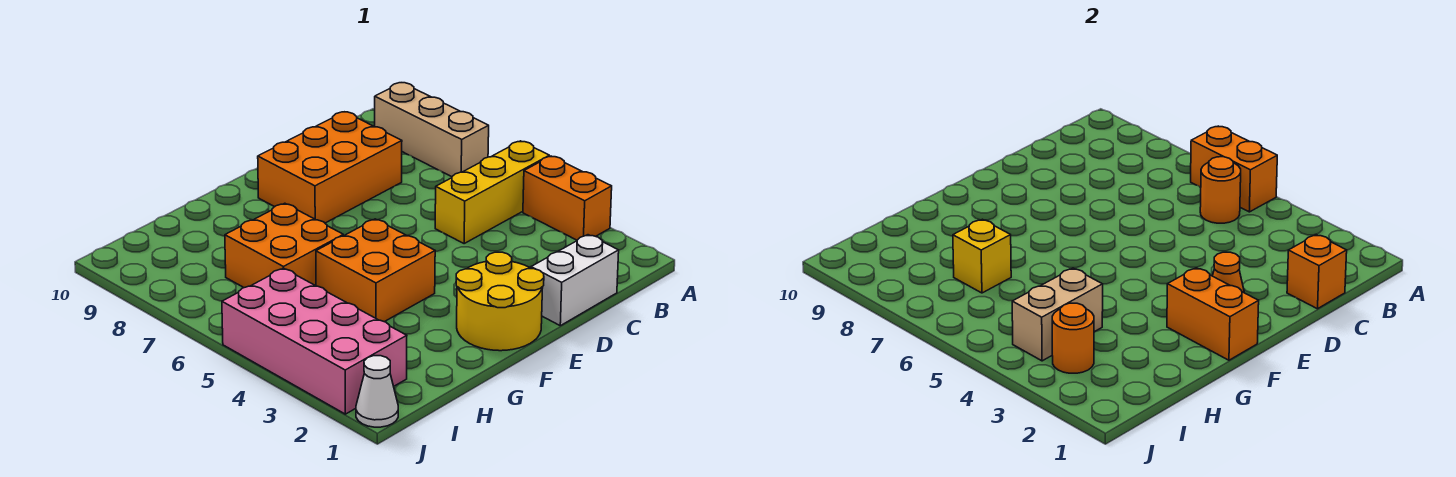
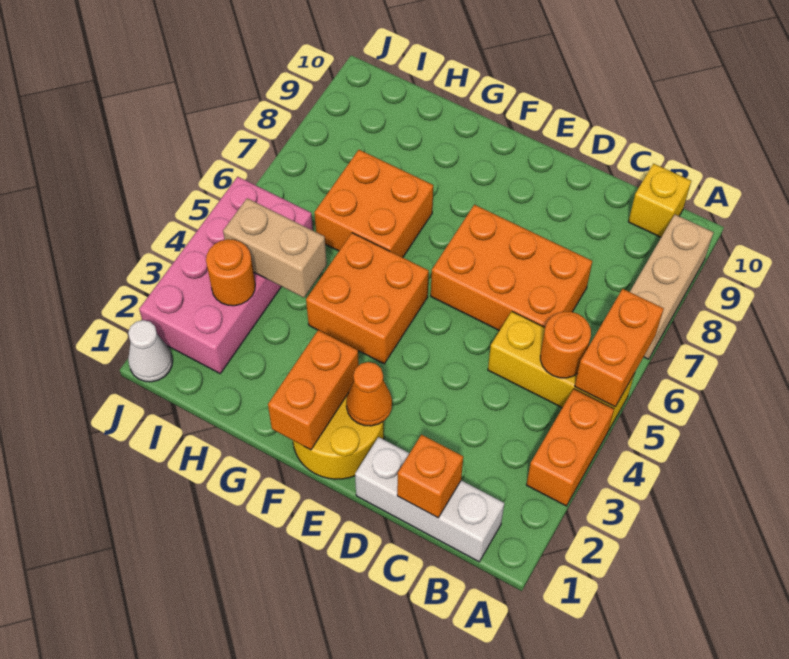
white brick C1:D1 level 1 -> white brick B1:D1 level 1
orange brick C8:E9 level 1 -> orange brick C6:E7 level 1
yellow brick H7 level 2 -> yellow brick B10 level 1

